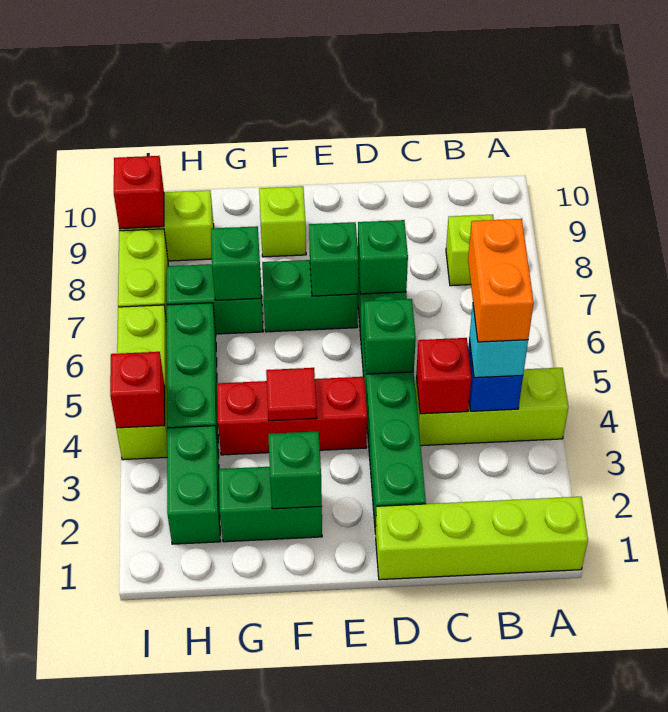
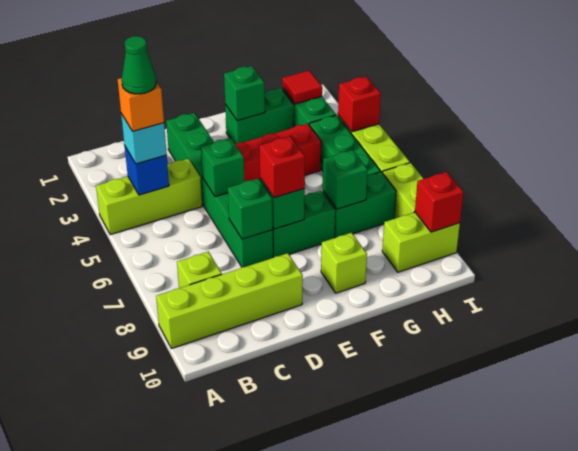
lime brick A1:D1 level 1 -> lime brick A9:D9 level 1
orange brick B4:B5 level 4 -> orange brick B4 level 4
none -> green cone B4 level 5
red brick C4 level 2 -> red brick E7 level 3
red tile F4 level 2 -> red tile H2 level 2

